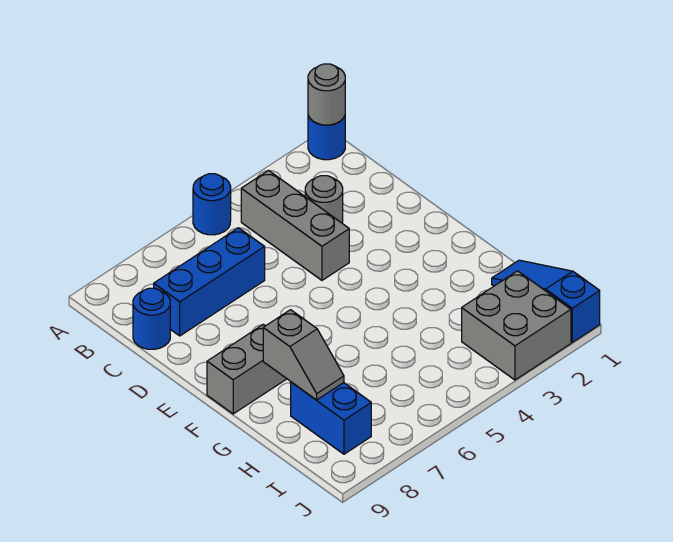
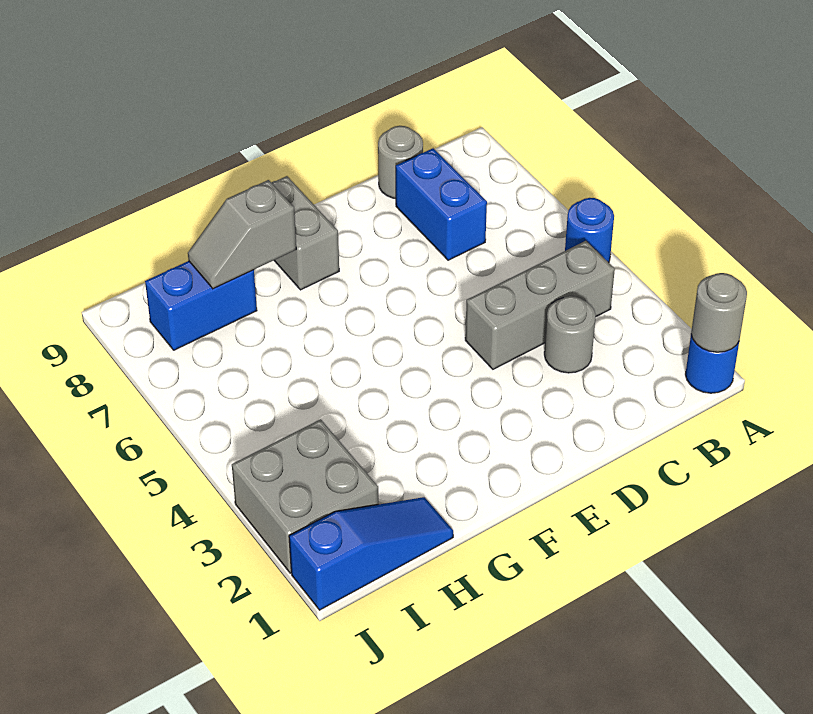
blue brick C6:C8 level 1 -> blue brick C7:C8 level 1
blue round brick C9 level 1 -> grey round brick C9 level 1

